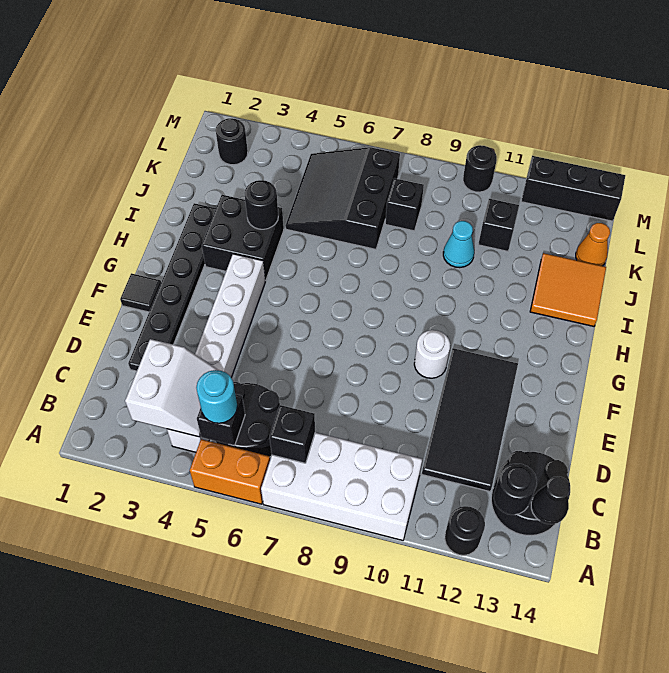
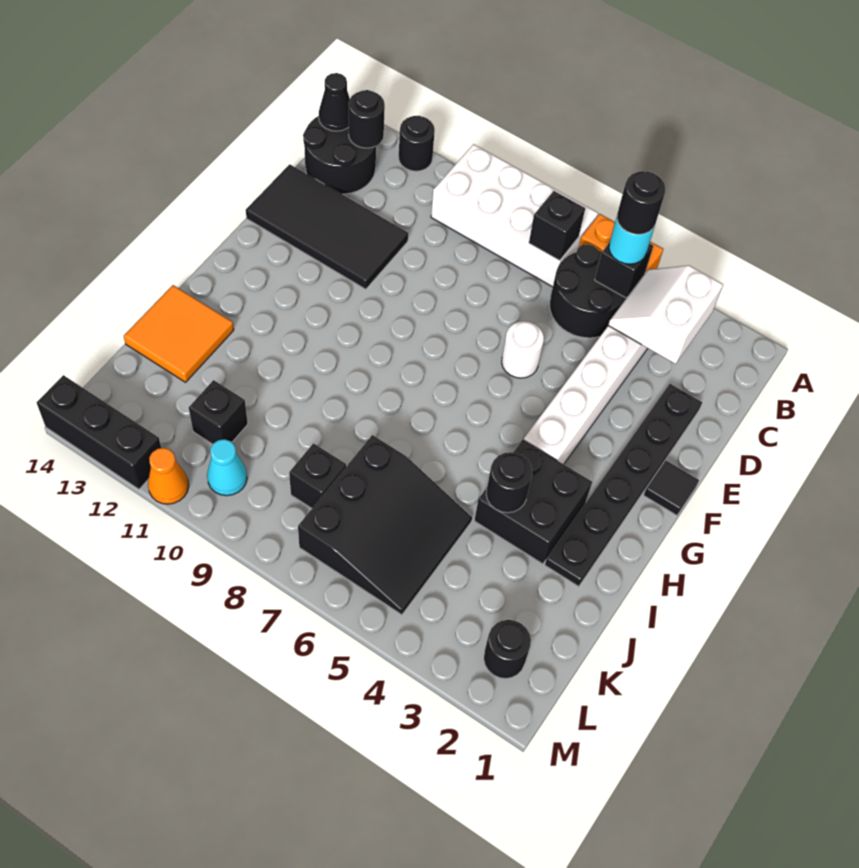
black tile C11:F12 level 1 -> black tile D11:E14 level 1
white round brick F10 level 1 -> white round brick E6 level 1
cyan cone J10 level 1 -> cyan cone L10 level 1
orange cone K14 level 1 -> orange cone M11 level 1
black round brick M10 level 1 -> black round brick B5 level 4

